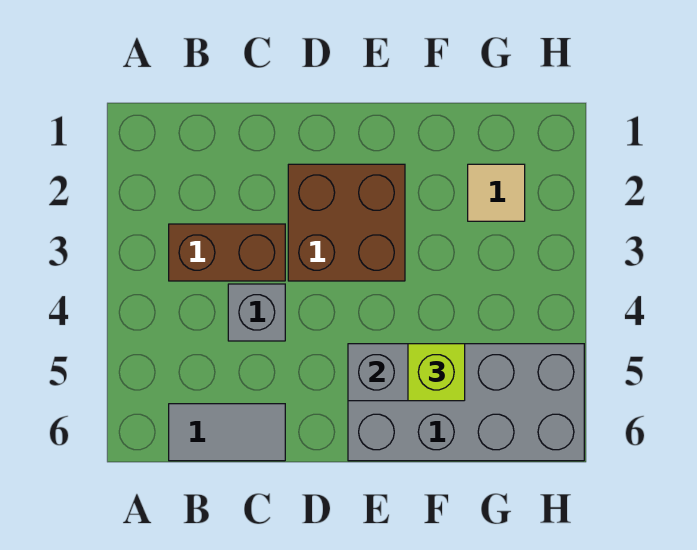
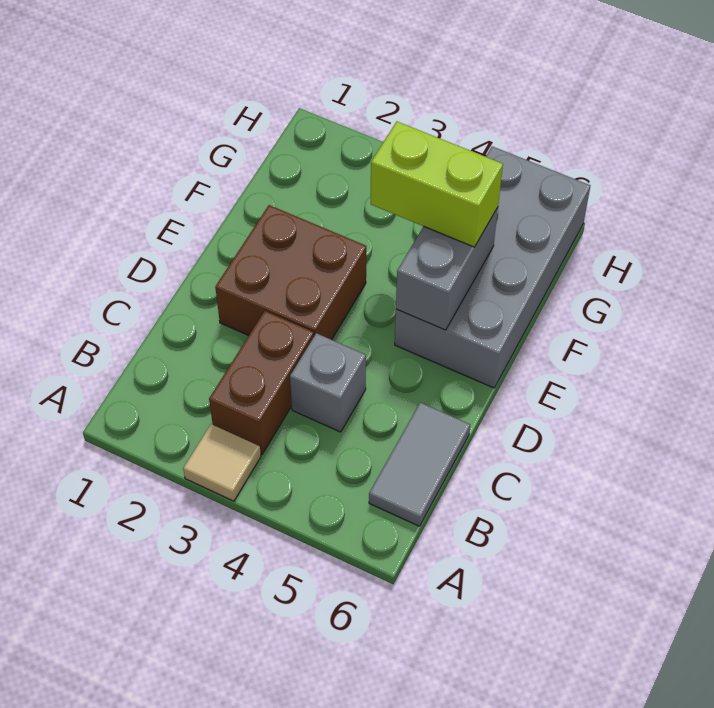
lime brick F5 level 3 -> lime brick F4:F5 level 3
tan tile G2 level 1 -> tan tile A3 level 1

